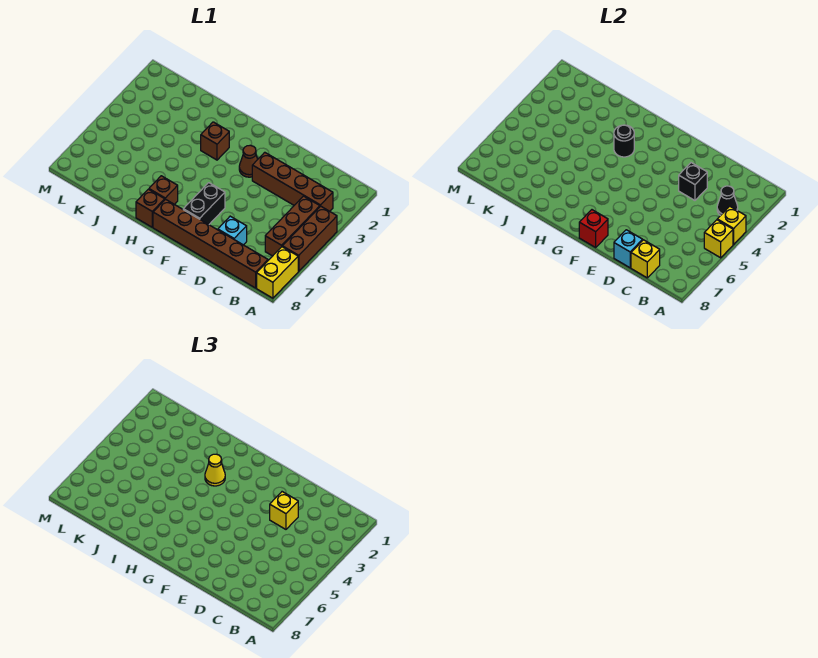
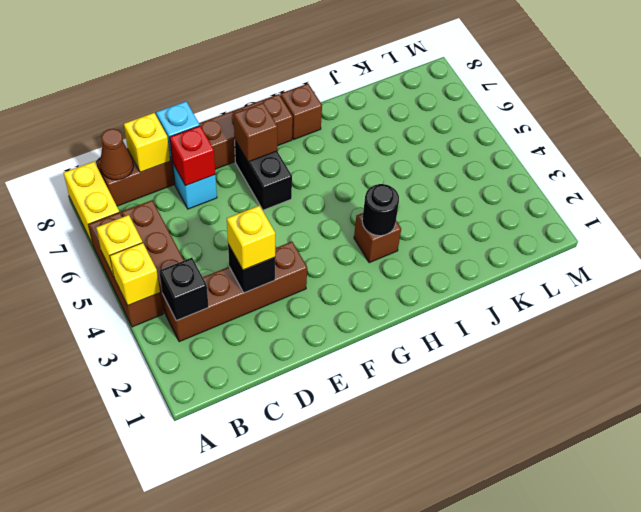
black cone B3 level 2 -> black brick B3 level 2
brown cone F3 level 1 -> brown cone B8 level 2
red brick F8 level 2 -> red brick D7 level 2
yellow cone H3 level 3 -> none
brown brick H7 level 1 -> brown brick F7 level 2

